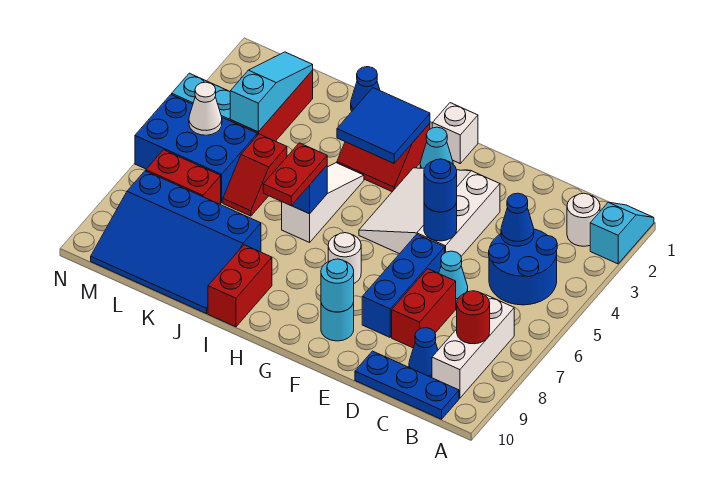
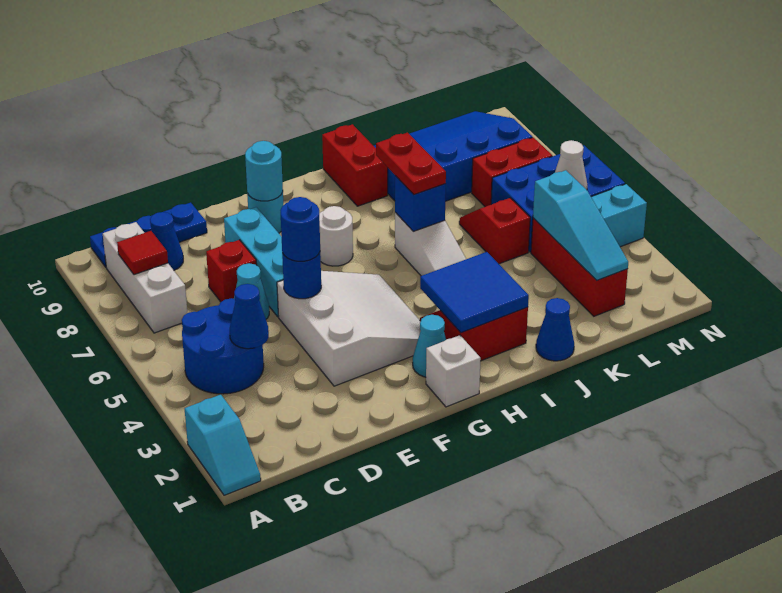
white round brick B2 level 1 -> none
red round brick B8 level 2 -> red tile B8 level 2
red brick D7:D8 level 1 -> red brick D7 level 1
blue brick E6:E8 level 1 -> cyan brick E6:E8 level 1

